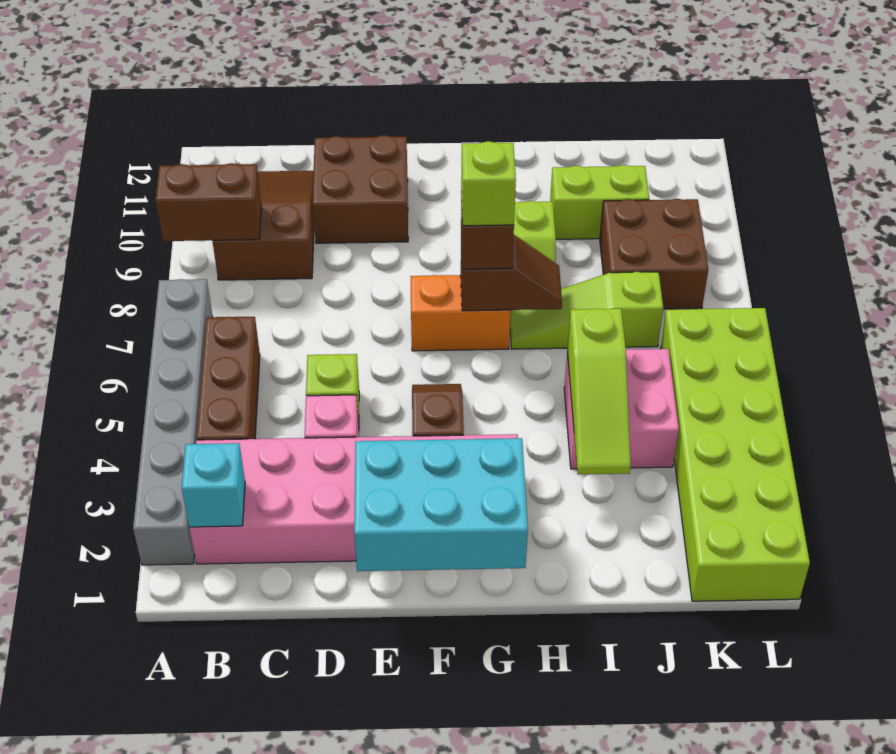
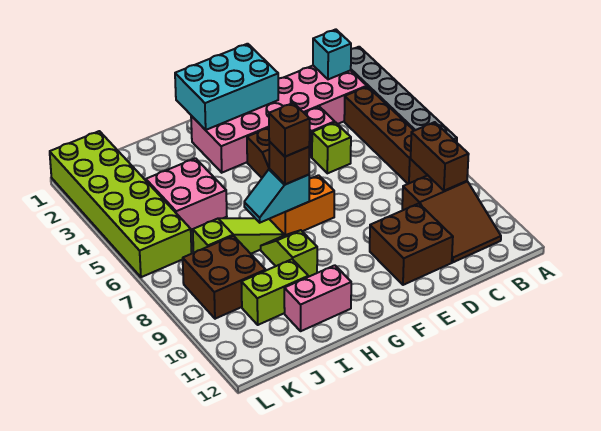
brown brick A9:B9 level 2 -> brown brick B8:B9 level 2
brown brick B4:B6 level 1 -> brown brick B4:B7 level 1
brown slope G7:H7 level 2 top G -> cyan slope G7:H7 level 2 top G
lime brick G7 level 4 -> brown brick G7 level 4
none -> pink brick H11:I11 level 1
lime slope I3:I5 level 2 top 5 -> none

